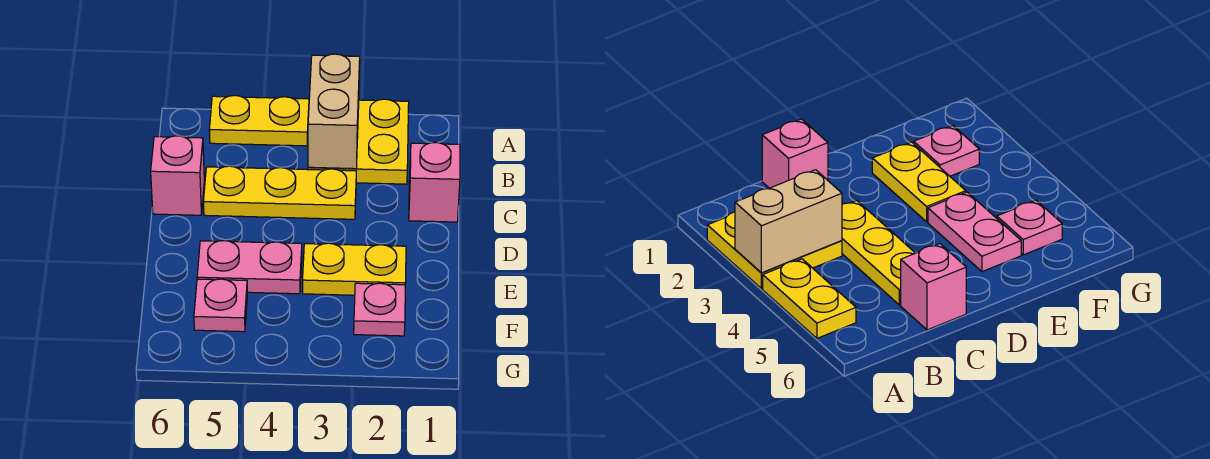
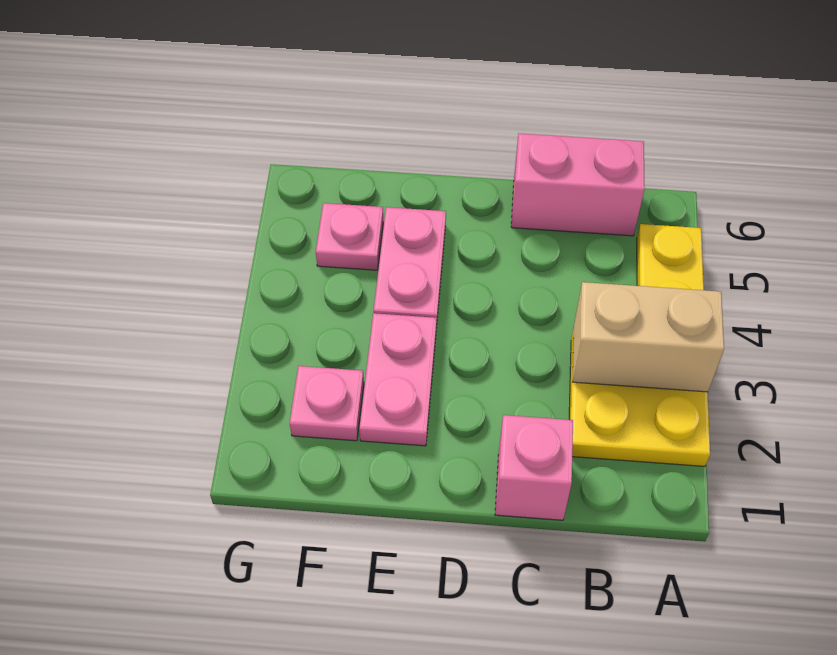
yellow plate C3:C5 level 1 -> none
pink brick C6 level 1 -> pink brick B6:C6 level 1
yellow plate E2:E3 level 1 -> pink plate E2:E3 level 1

